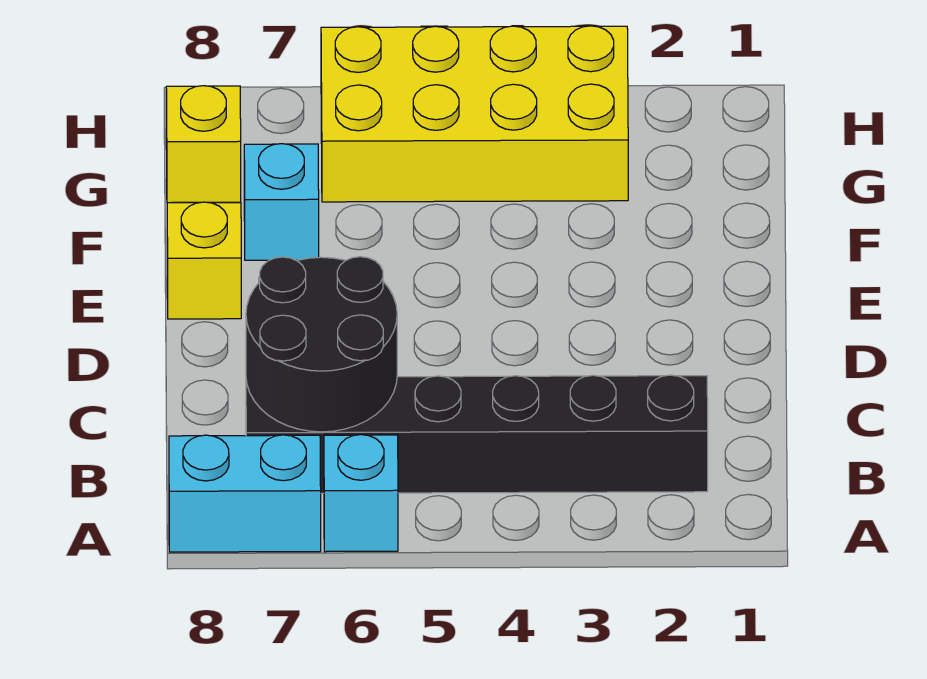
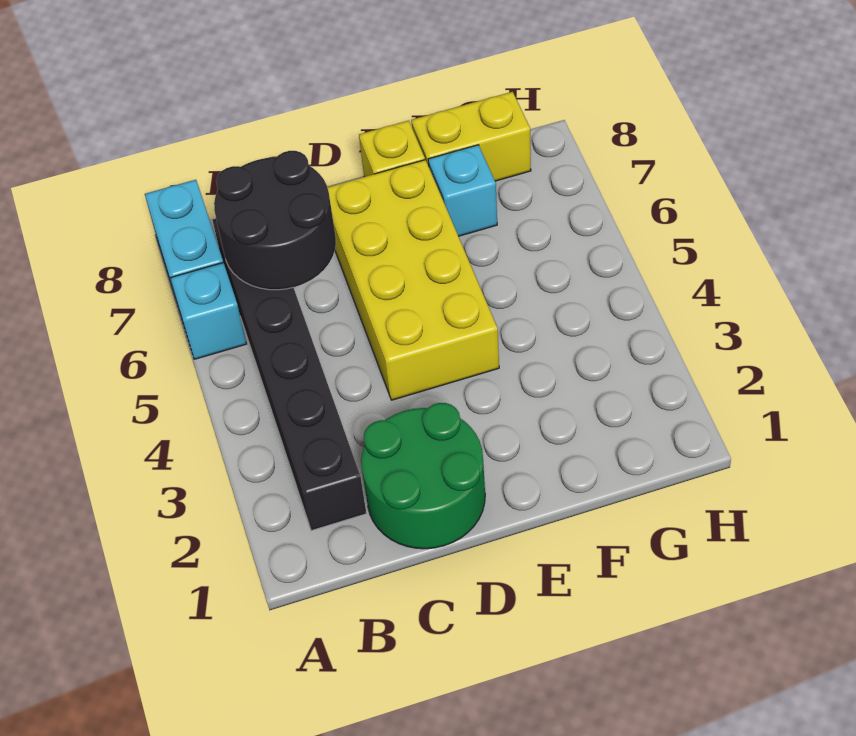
none -> green round brick C1:D2 level 1
yellow brick G3:H6 level 1 -> yellow brick D4:E7 level 1
yellow brick G8 level 1 -> yellow brick F8:G8 level 1

